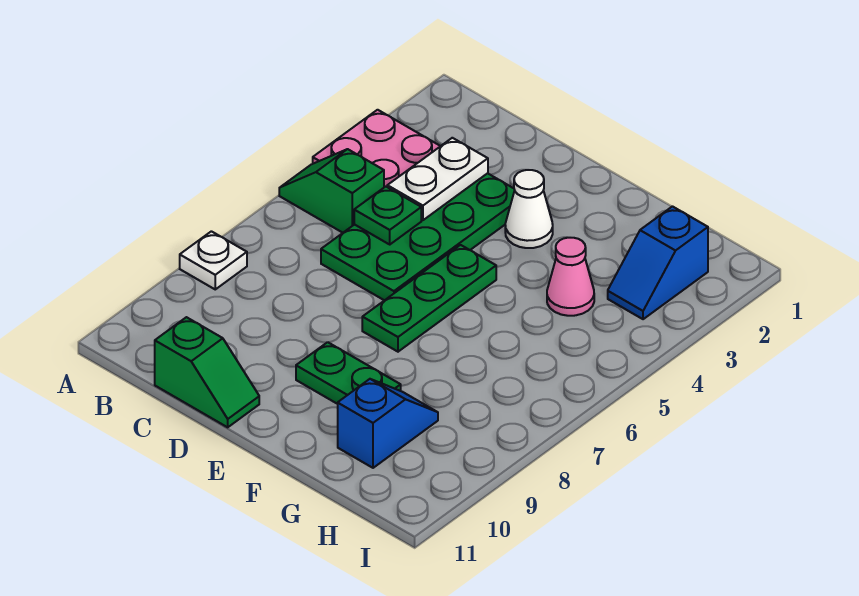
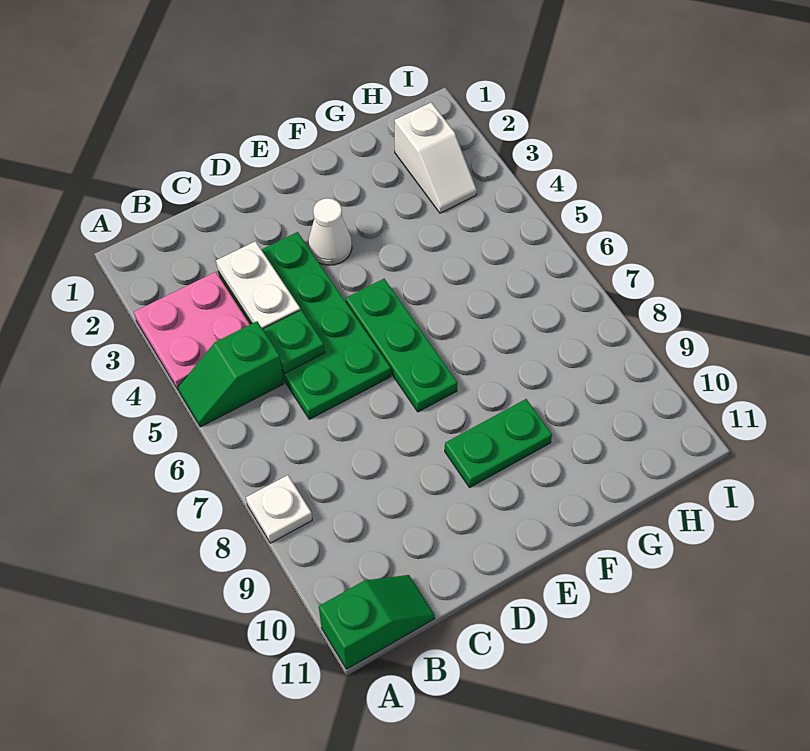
green slope C11:D11 level 1 top C -> green slope A11:B11 level 1 top A
pink cone G4 level 1 -> none
blue slope G9:G10 level 1 top 10 -> none
blue slope H2:H3 level 1 top 2 -> white slope H2:H3 level 1 top 2

